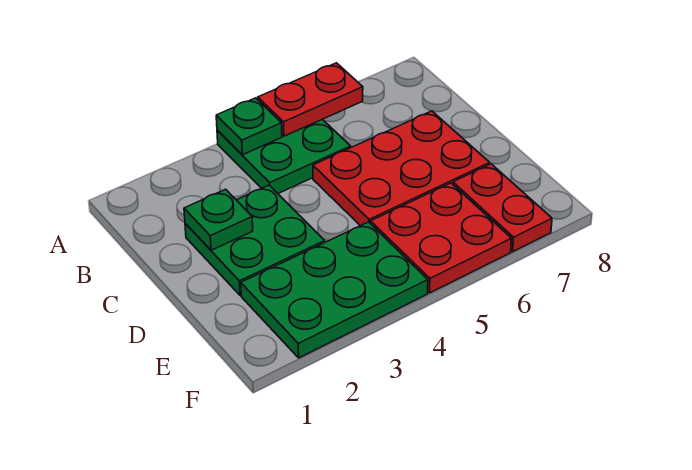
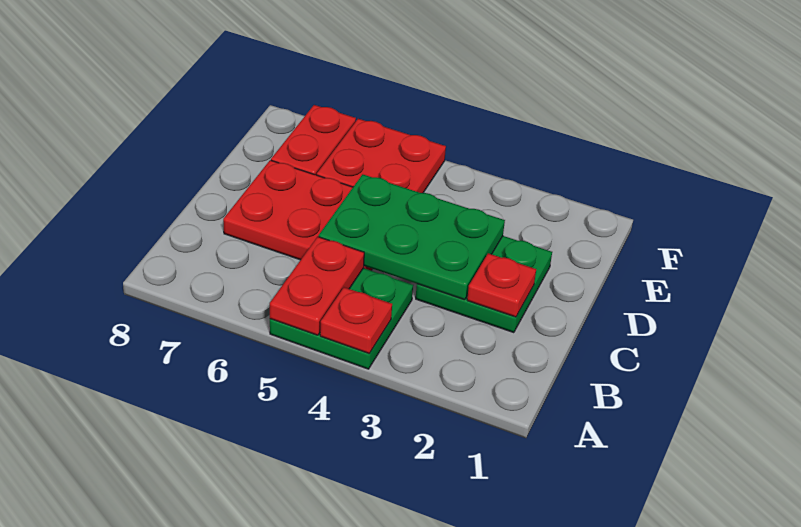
green plate A4 level 2 -> red plate A4 level 2
red plate A5:A6 level 2 -> red plate A5:B5 level 2
green plate C2 level 2 -> red plate C2 level 2
green plate E2:F4 level 1 -> green plate C3:D5 level 2

